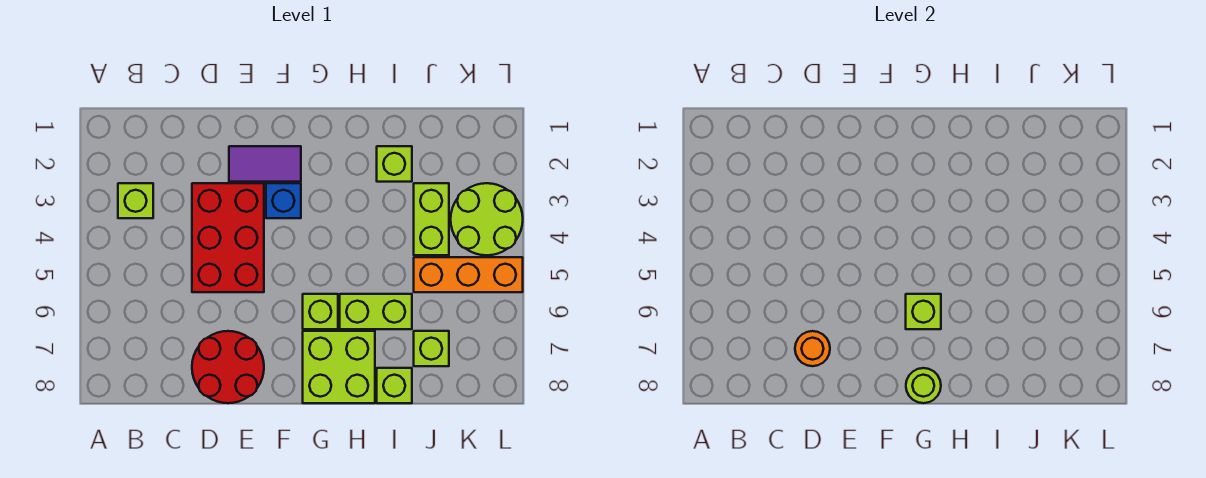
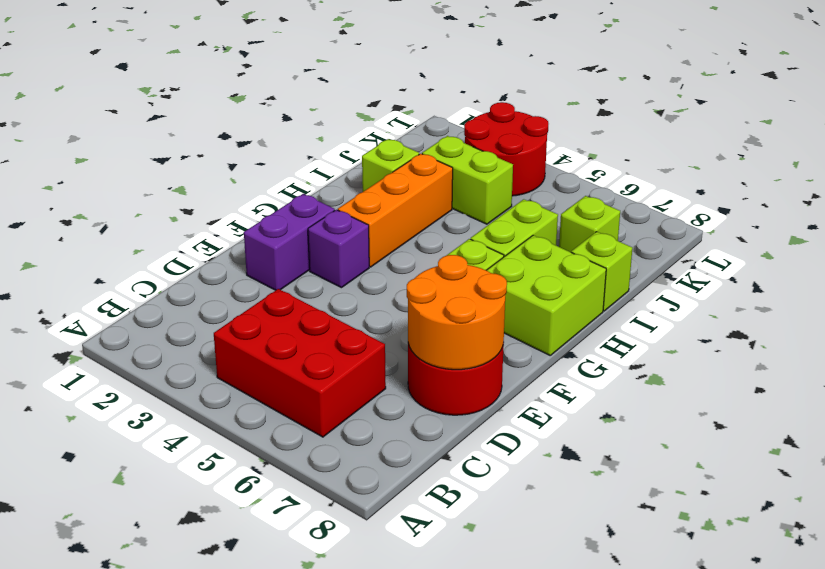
lime brick B3 level 1 -> none
red brick D3:E5 level 1 -> red brick B4:C6 level 1
orange round brick D7 level 2 -> orange round brick D7:E8 level 2
purple tile E2:F2 level 1 -> purple brick E2:F2 level 1
blue brick F3 level 1 -> purple brick F3 level 1
lime brick G6 level 2 -> none
lime round brick G8 level 2 -> none
orange brick J5:L5 level 1 -> orange brick G3:I3 level 1
lime round brick K3:L4 level 1 -> red round brick K3:L4 level 1

